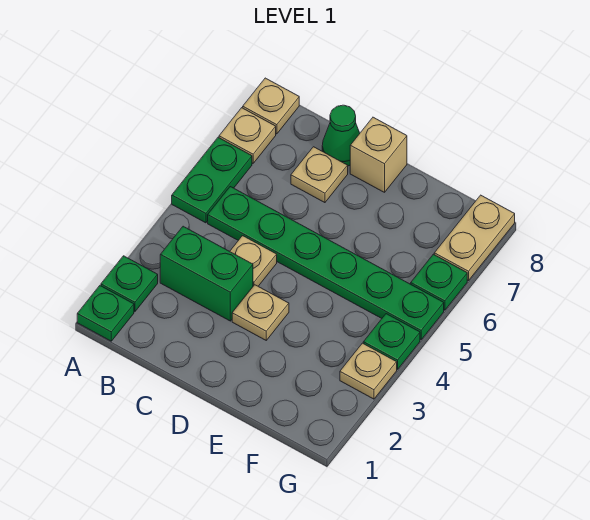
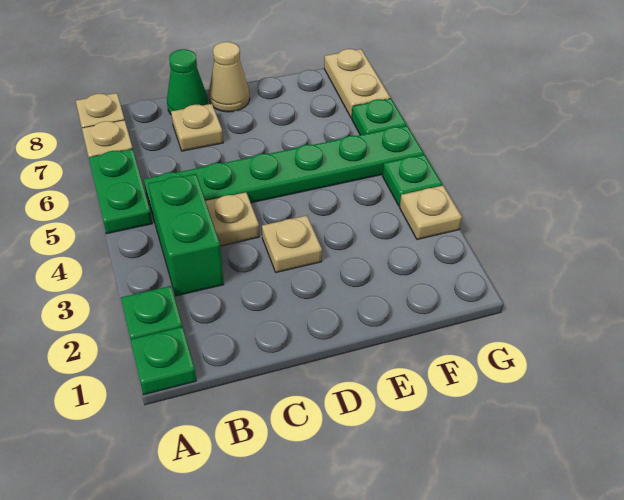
green brick B3:C3 level 1 -> green brick B3:B4 level 1
tan brick D8 level 1 -> tan cone D8 level 1

